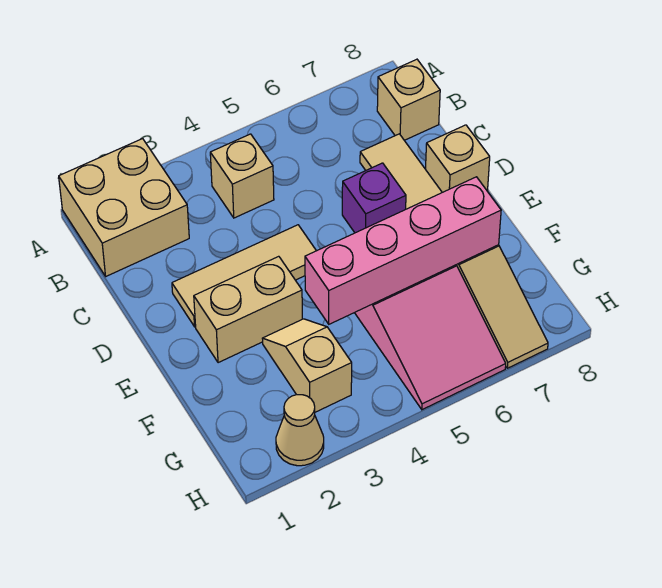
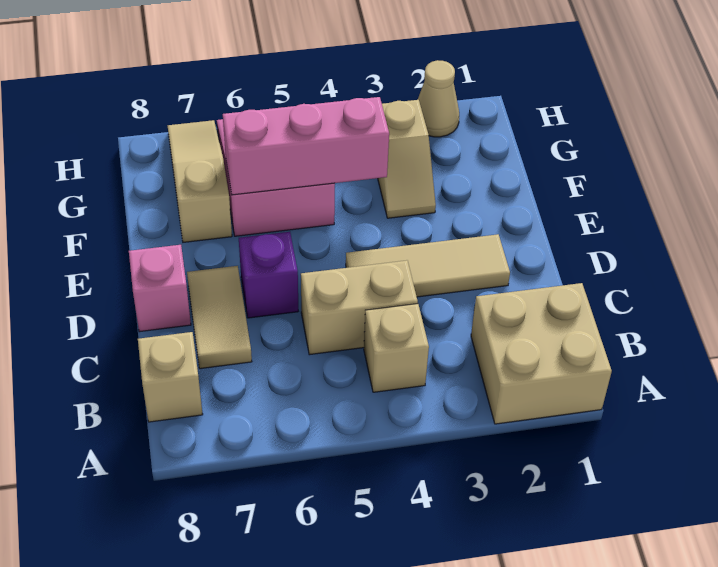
tan brick D8 level 1 -> pink brick D8 level 1
tan brick E2:E3 level 1 -> tan brick C4:C5 level 1
pink brick F4:F7 level 2 -> pink brick F4:F6 level 2

